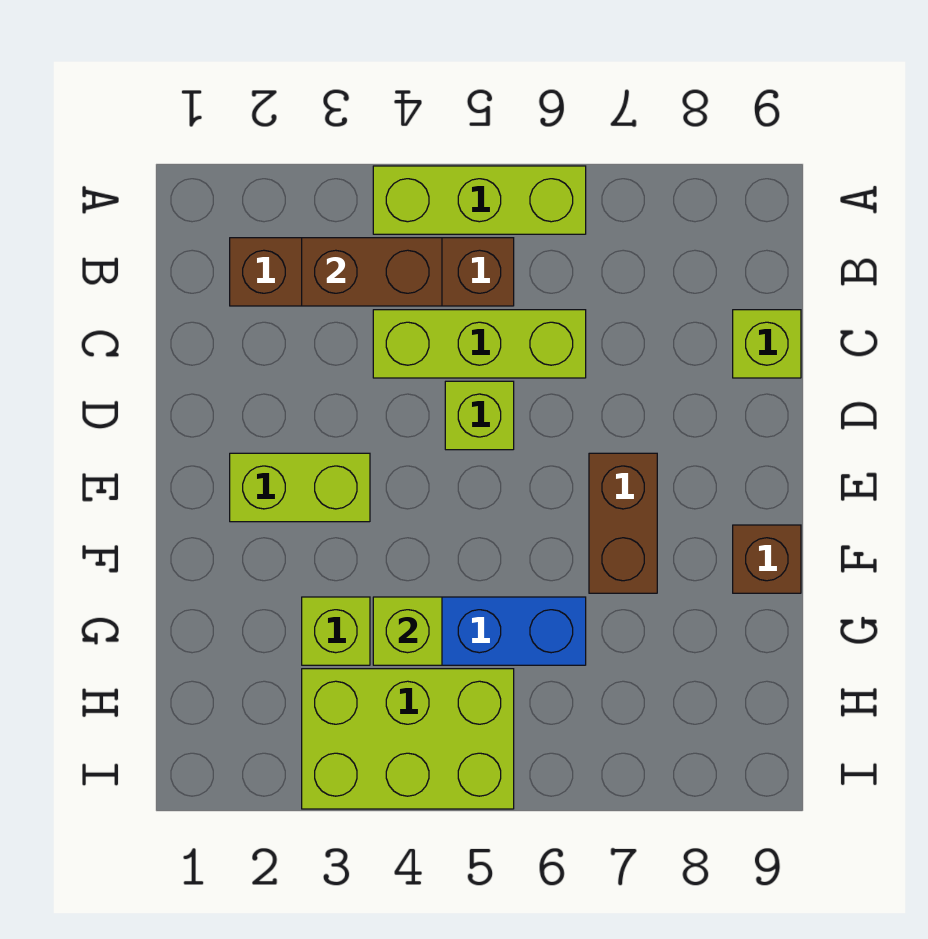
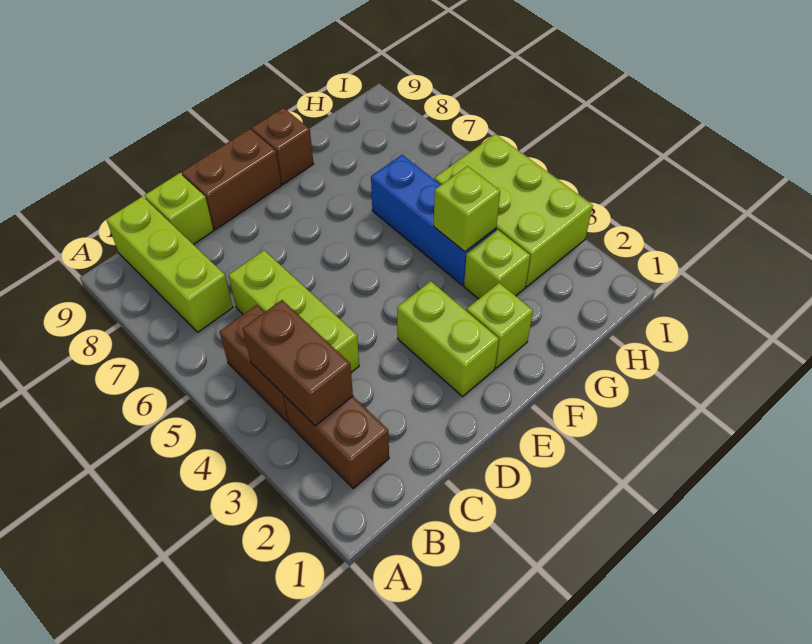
lime brick A4:A6 level 1 -> lime brick B7:B9 level 1
lime brick D5 level 1 -> lime brick F2 level 1
brown brick E7:F7 level 1 -> brown brick D9:E9 level 1

